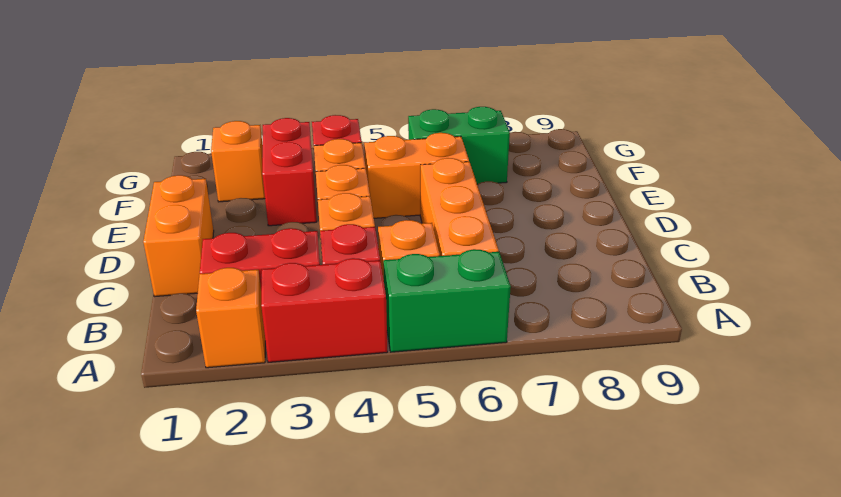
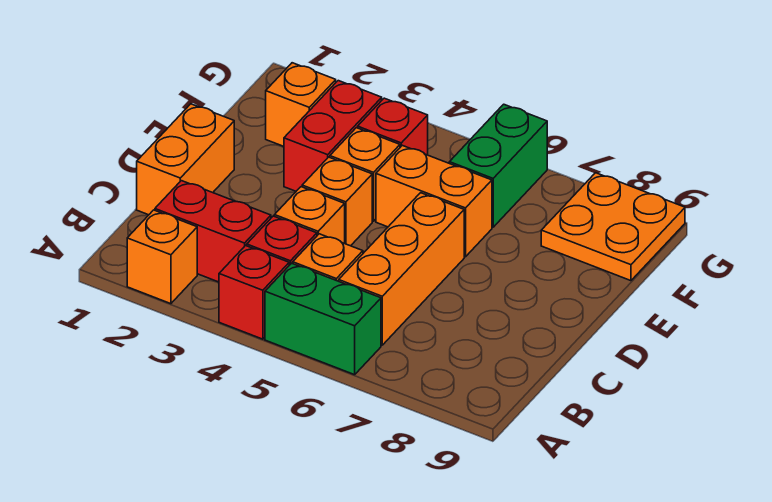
red brick A3:A4 level 1 -> red brick A4 level 1
green brick F6:F7 level 1 -> green brick F6:G6 level 1
none -> orange plate F8:G9 level 1

